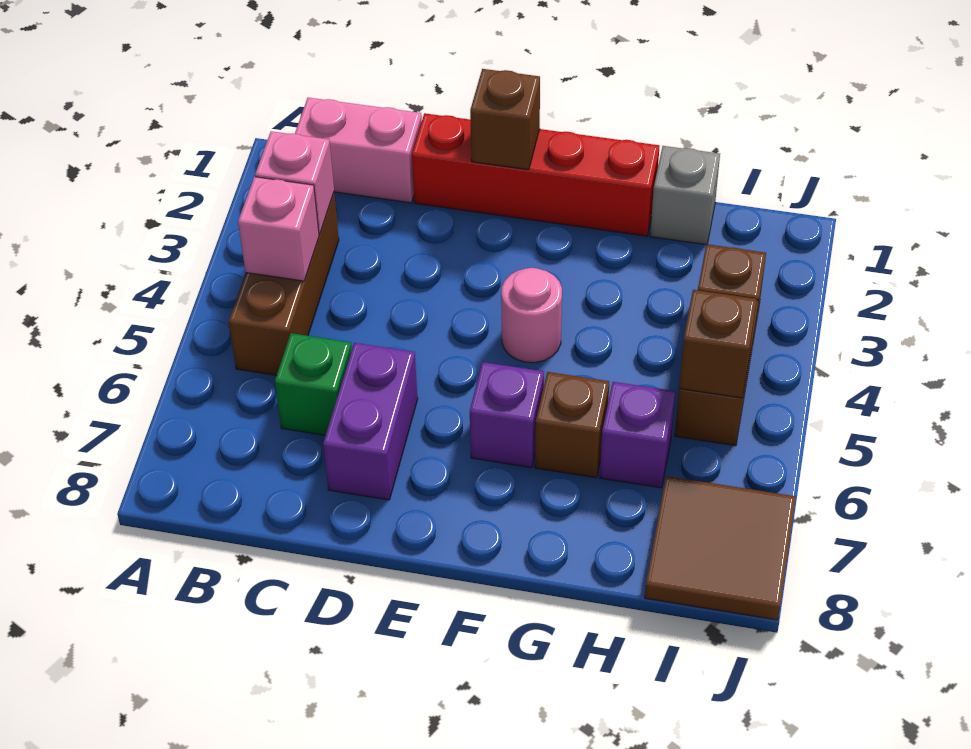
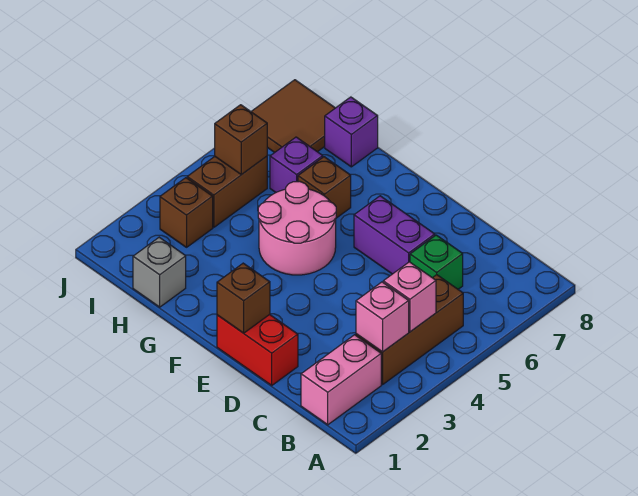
pink brick B1:C1 level 1 -> pink brick B1:B2 level 1
red brick D1:G1 level 1 -> red brick D1:E1 level 1
purple brick D6:D7 level 1 -> purple brick D6:E6 level 1
pink round brick F4 level 1 -> pink round brick F4:G5 level 1
purple brick F6 level 1 -> purple brick H8 level 1

